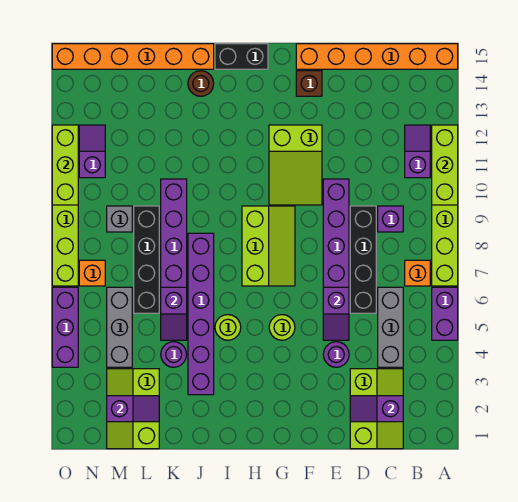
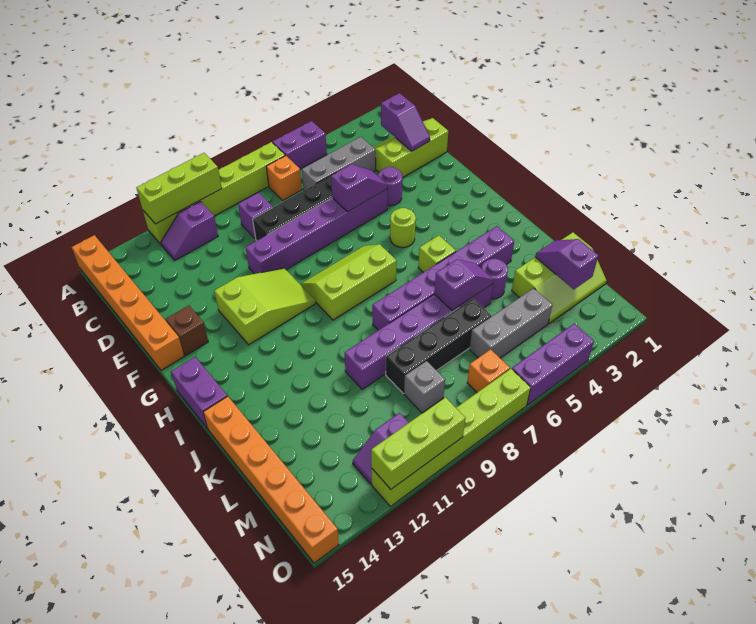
black brick H15:I15 level 1 -> purple brick H15:I15 level 1
lime round brick I5 level 1 -> lime brick I5 level 1
brown round brick J14 level 1 -> none

